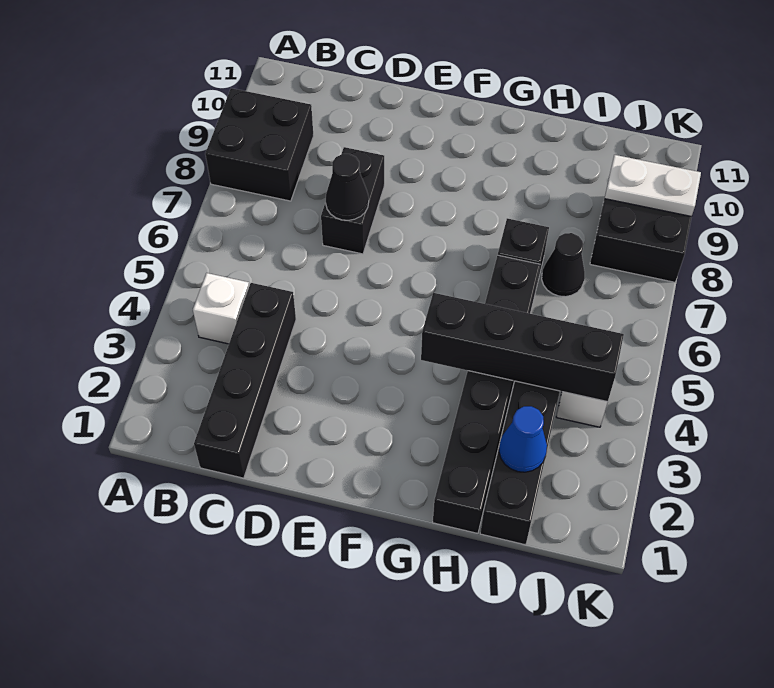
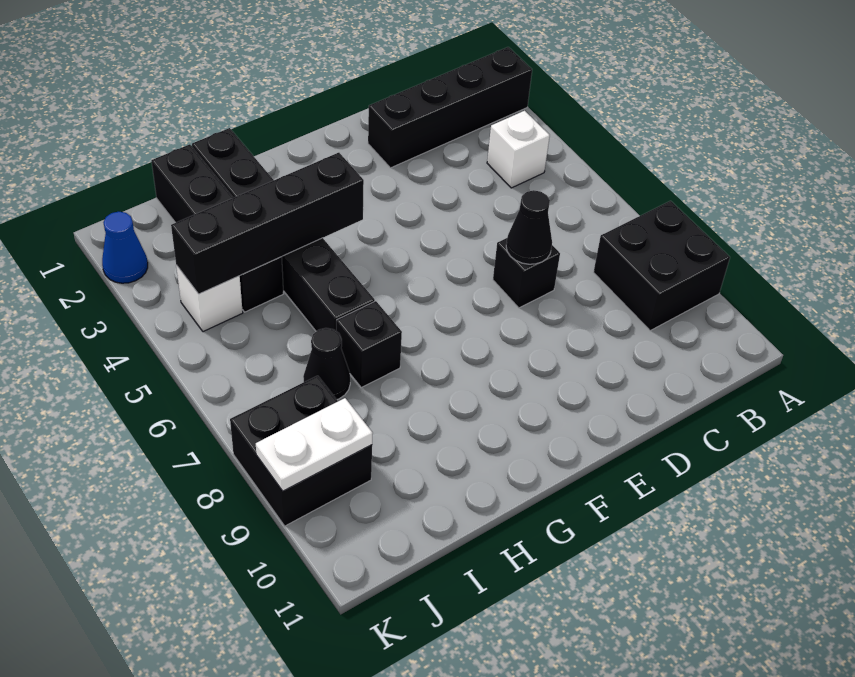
black brick C1:C4 level 1 -> black brick A2:D2 level 1
black brick D7:D8 level 1 -> black brick D7 level 1
blue cone I2 level 2 -> blue cone K2 level 1

